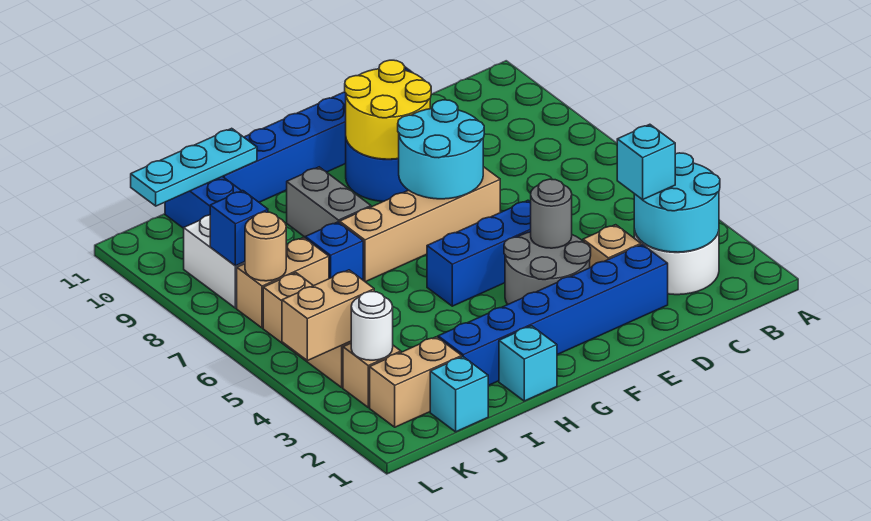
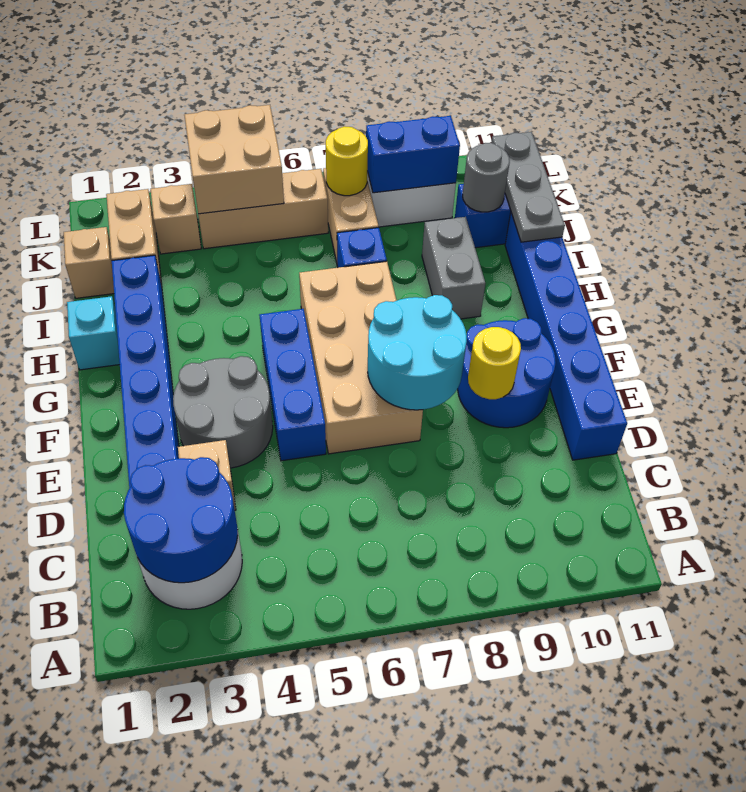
cyan round brick B2:C3 level 2 -> blue round brick B2:C3 level 2
cyan brick C3 level 3 -> none
grey round brick E4 level 2 -> grey round brick J10 level 2
tan brick E7:H7 level 1 -> tan brick E6:H7 level 1
yellow round brick E9:F10 level 2 -> yellow round brick E9 level 2
grey brick H8:H9 level 1 -> grey brick H9:I9 level 1
cyan plate I11:K11 level 2 -> grey plate I11:K11 level 2
cyan brick J1 level 1 -> tan brick J1 level 1
white round brick K3 level 2 -> none
tan brick K4:L4 level 2 -> tan brick K4:L5 level 2
tan round brick K7 level 2 -> yellow round brick K7 level 2
blue brick K8 level 2 -> blue brick K8:K9 level 2

